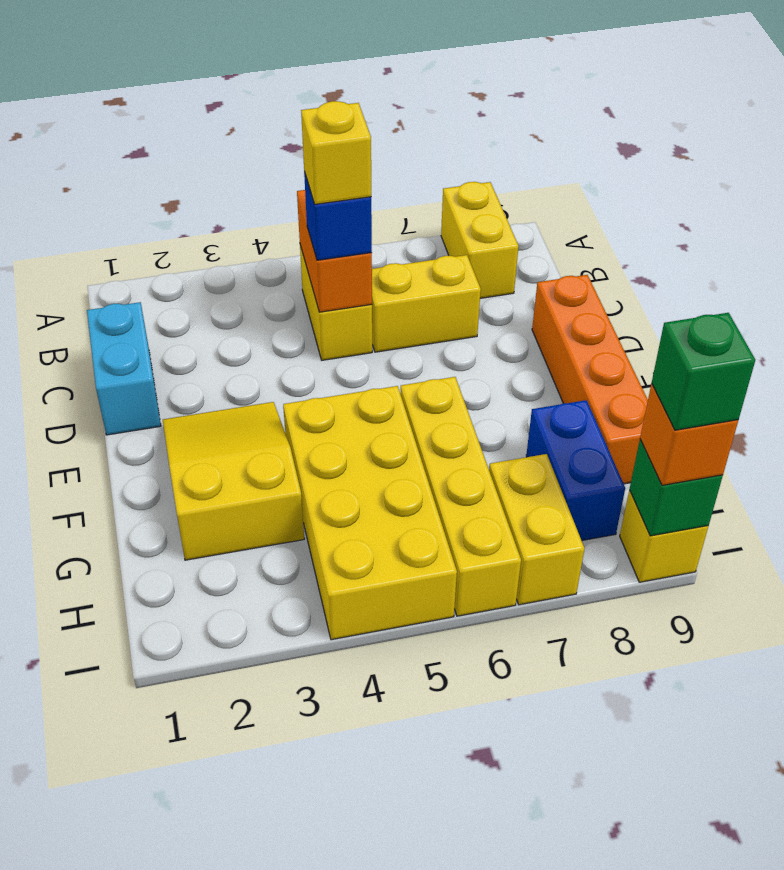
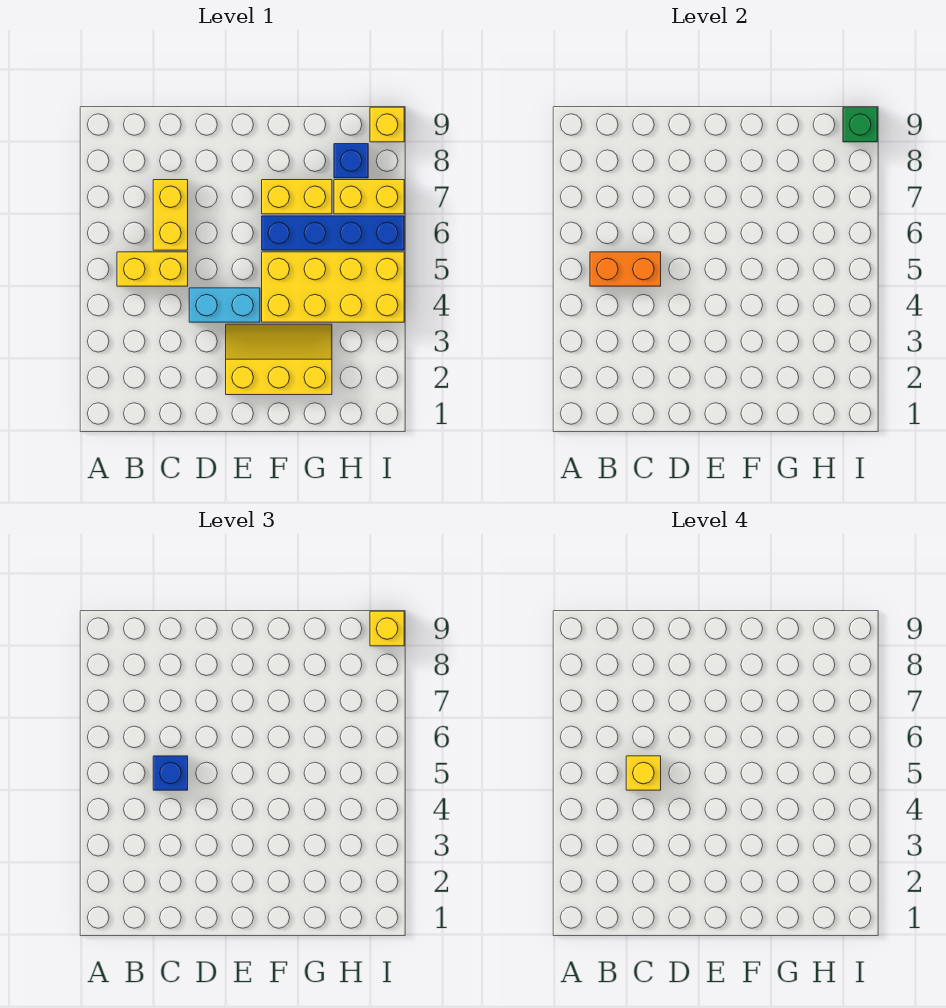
yellow brick A8:B8 level 1 -> yellow brick F7:G7 level 1
cyan brick C1:D1 level 1 -> cyan brick D4:E4 level 1
orange brick D9:G9 level 1 -> none
yellow slope E2:G3 level 1 top G -> yellow slope E2:G3 level 1 top 2
yellow brick F6:I6 level 1 -> blue brick F6:I6 level 1
blue brick G8:H8 level 1 -> blue brick H8 level 1
orange brick I9 level 3 -> yellow brick I9 level 3
green brick I9 level 4 -> none

